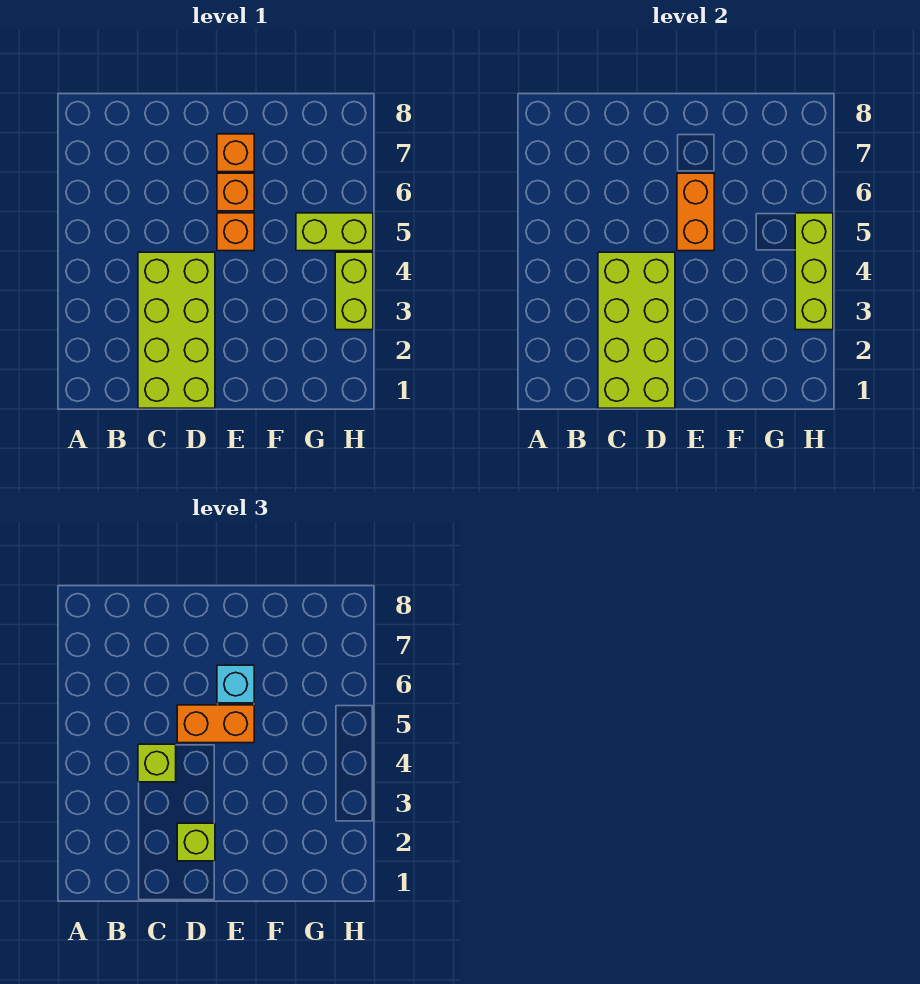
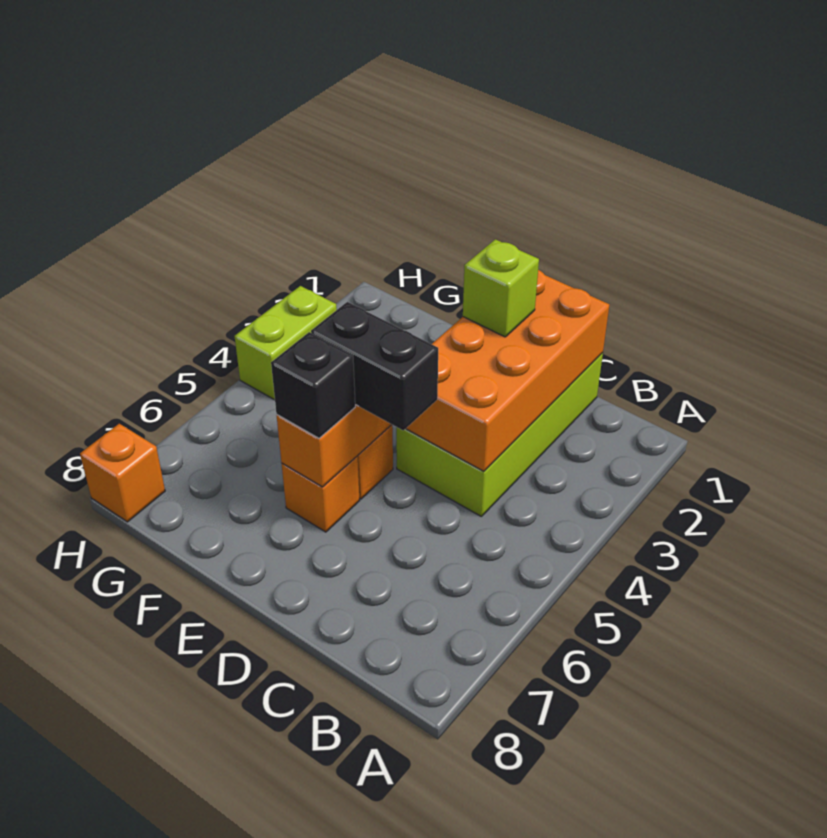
lime brick C1:D4 level 2 -> orange brick C1:D4 level 2
lime brick C4 level 3 -> none
orange brick D5:E5 level 3 -> black brick D5:E5 level 3
cyan brick E6 level 3 -> black brick E6 level 3
orange brick E7 level 1 -> orange brick H8 level 1
lime brick G5:H5 level 1 -> none
lime brick H3:H5 level 2 -> none

